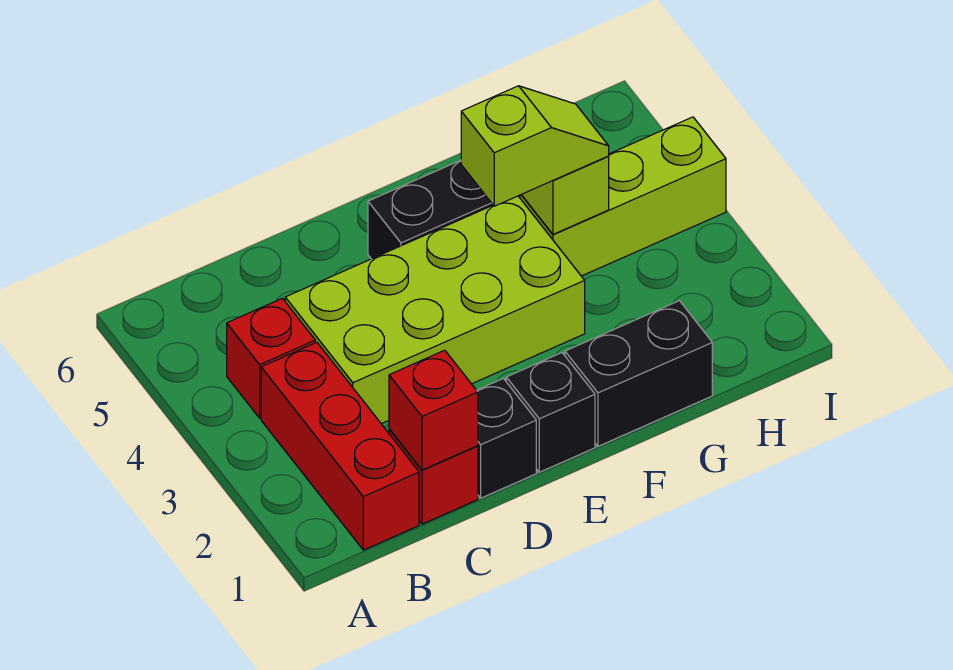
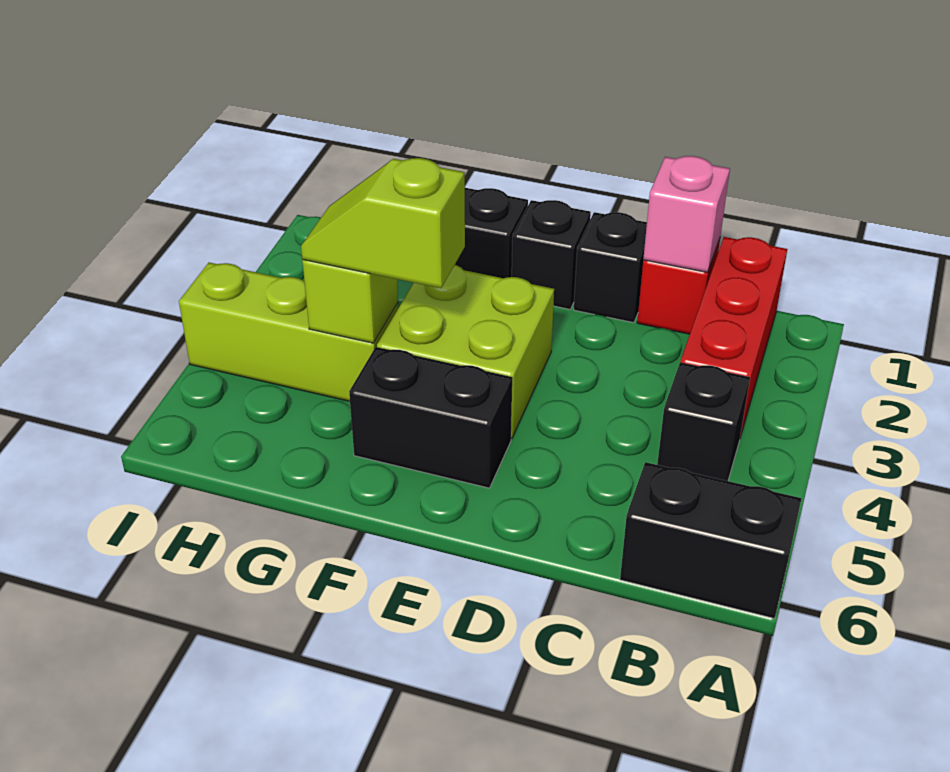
none -> black brick A6:B6 level 1
red brick B4 level 1 -> black brick B4 level 1
red brick C1 level 2 -> pink brick C1 level 2
lime brick C3:F4 level 1 -> lime brick E3:F4 level 1

